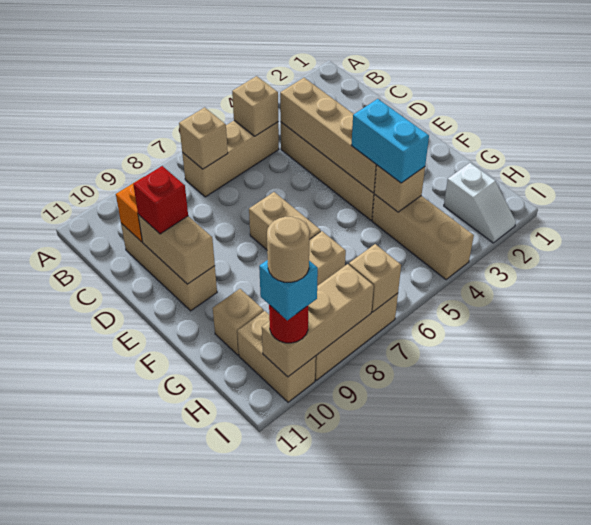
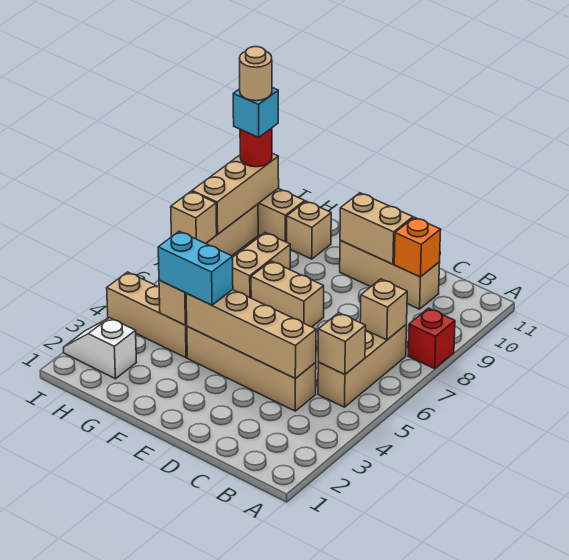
red brick D10 level 3 -> red brick A8 level 1

